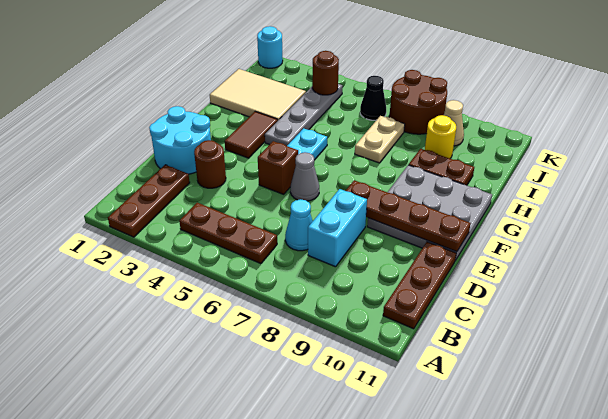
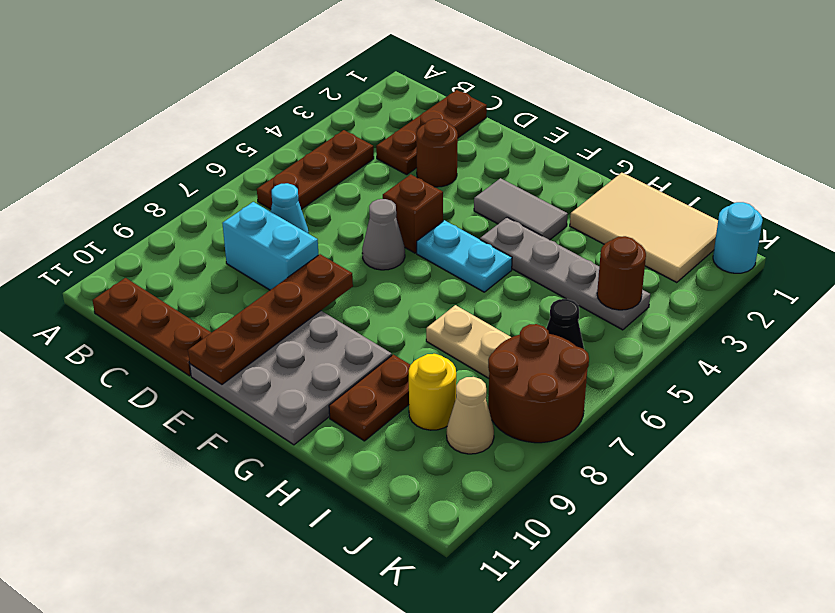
brown plate A2:C2 level 1 -> brown plate C1:C3 level 1
cyan round brick D1:E2 level 1 -> none
brown tile F3:G3 level 1 -> grey tile F3:G3 level 1
tan tile H1:I3 level 1 -> tan tile H1:J2 level 1

